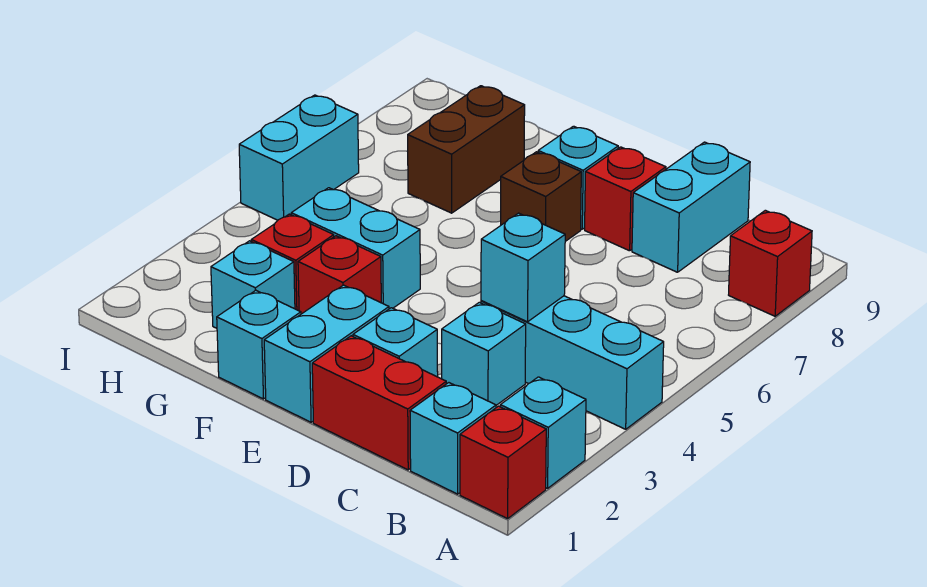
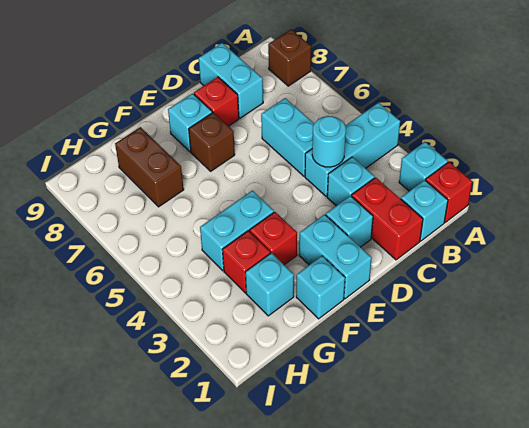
red brick A8 level 1 -> brown brick A8 level 1
red brick C1:D1 level 1 -> red brick C1:C2 level 1
cyan brick C4 level 2 -> cyan round brick C4 level 2
cyan brick I5:I6 level 1 -> cyan brick C5:C6 level 1

